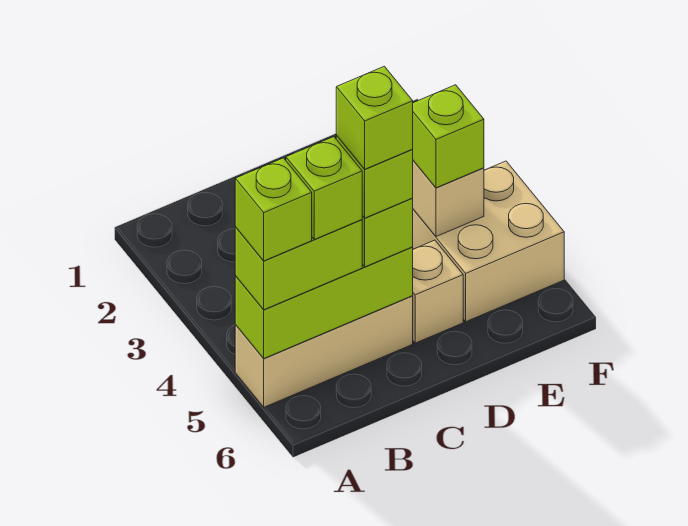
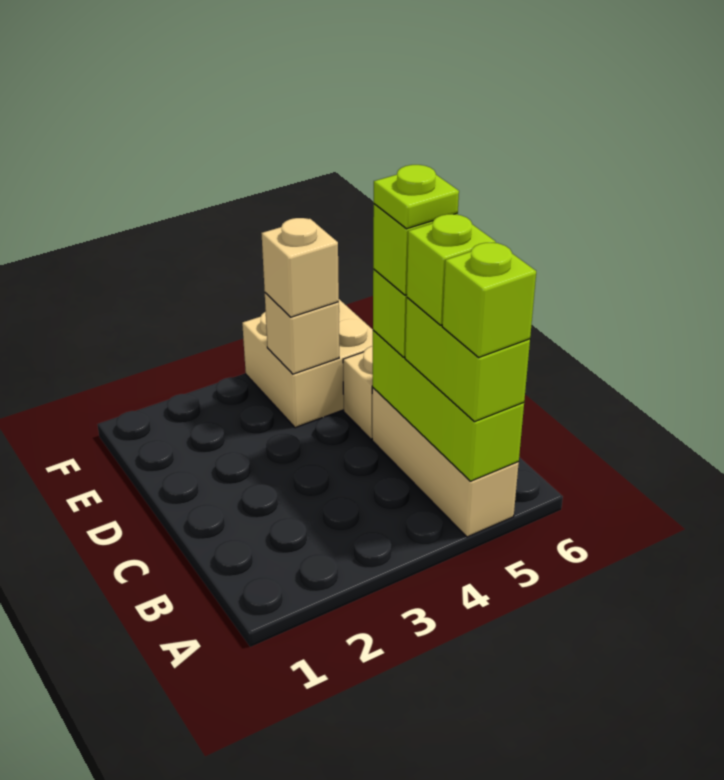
lime brick C5 level 5 -> lime plate C5 level 5
lime brick E4 level 3 -> tan brick E4 level 3

